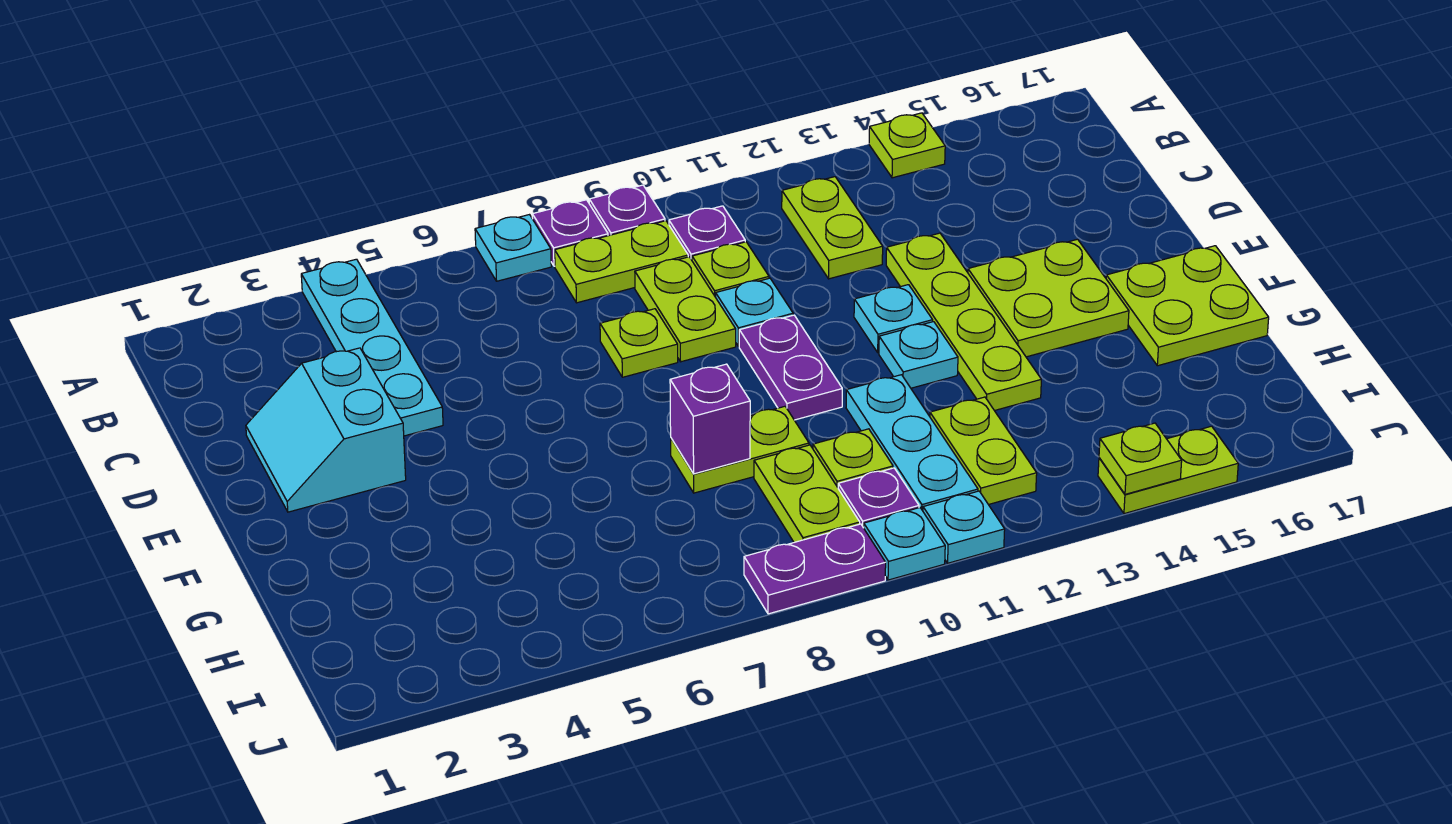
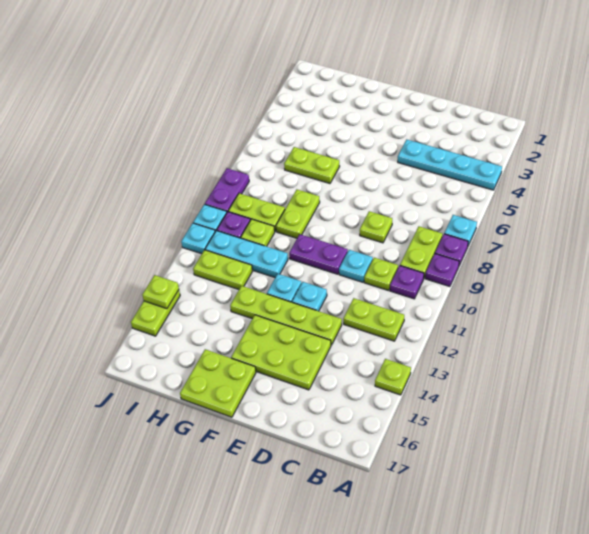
lime plate C9:D9 level 1 -> lime plate G6:H6 level 1
cyan slope D2:E3 level 1 top 3 -> none
lime plate E14:F15 level 1 -> lime plate D14:F15 level 1
purple brick G8 level 2 -> none

